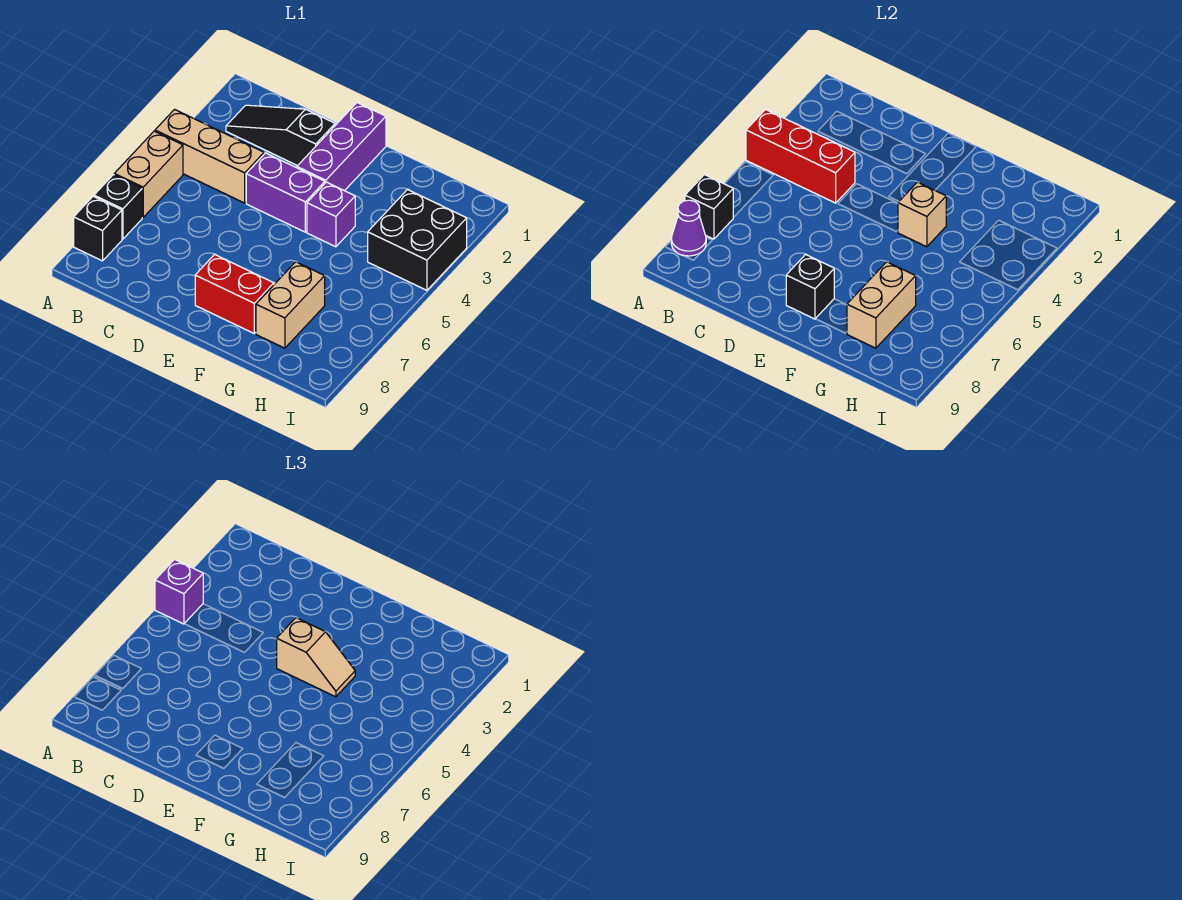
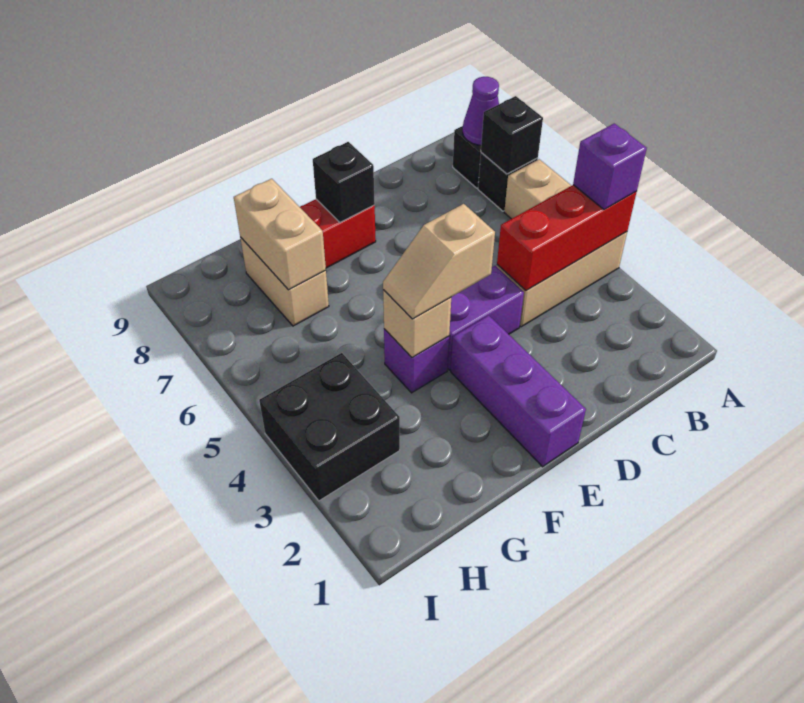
black slope B2:D2 level 1 top D -> none

